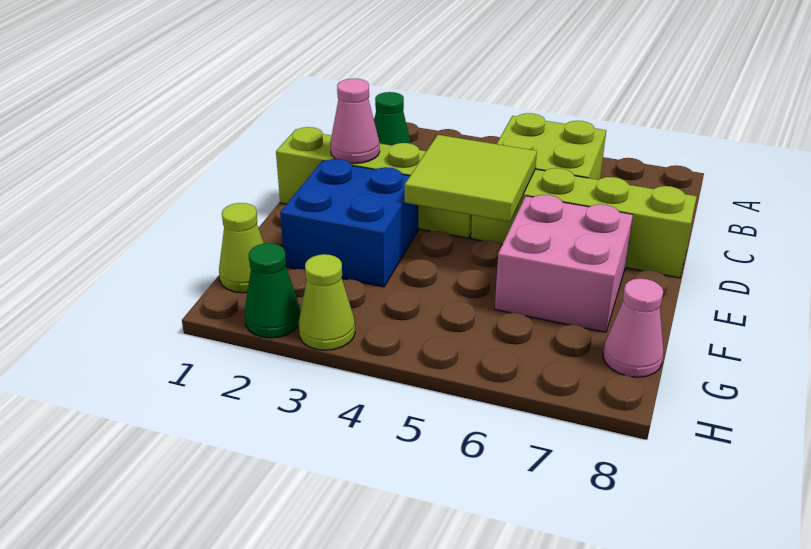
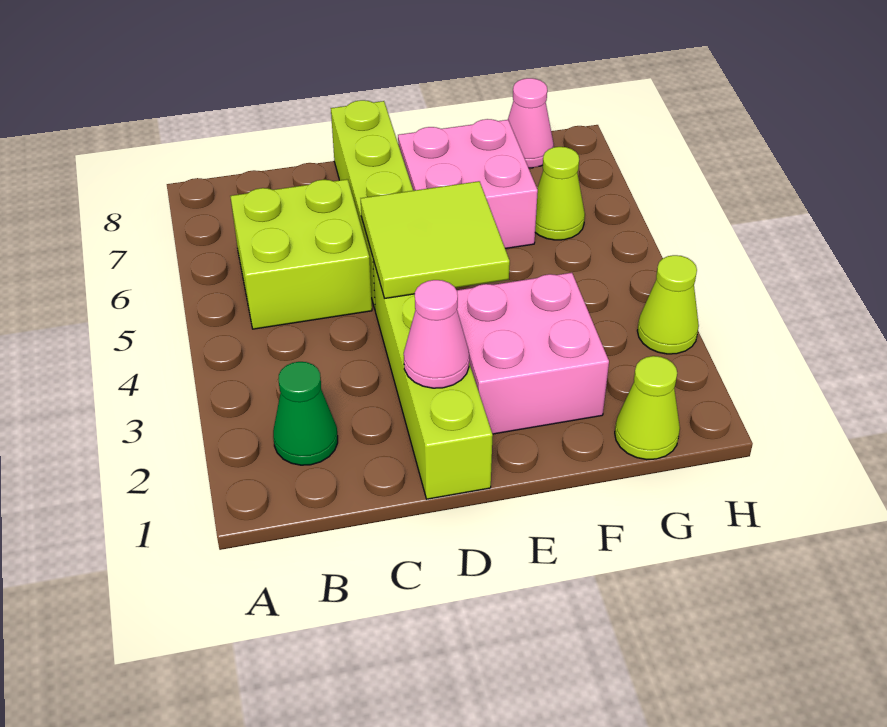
blue brick E2:F3 level 1 -> pink brick E2:F3 level 1
none -> lime cone G6 level 1
green cone H2 level 1 -> none

